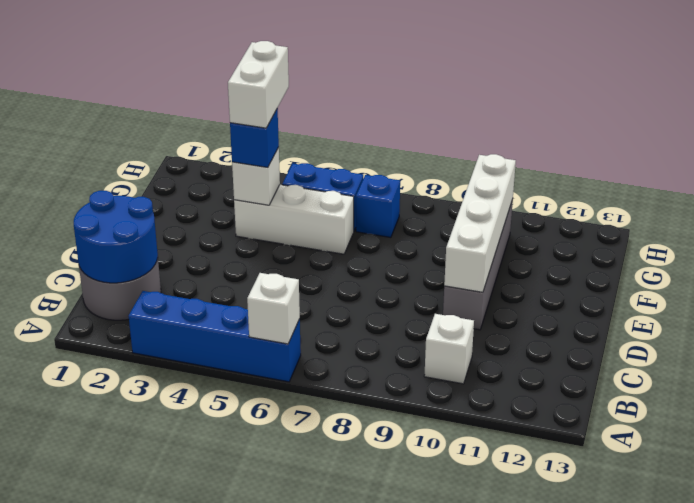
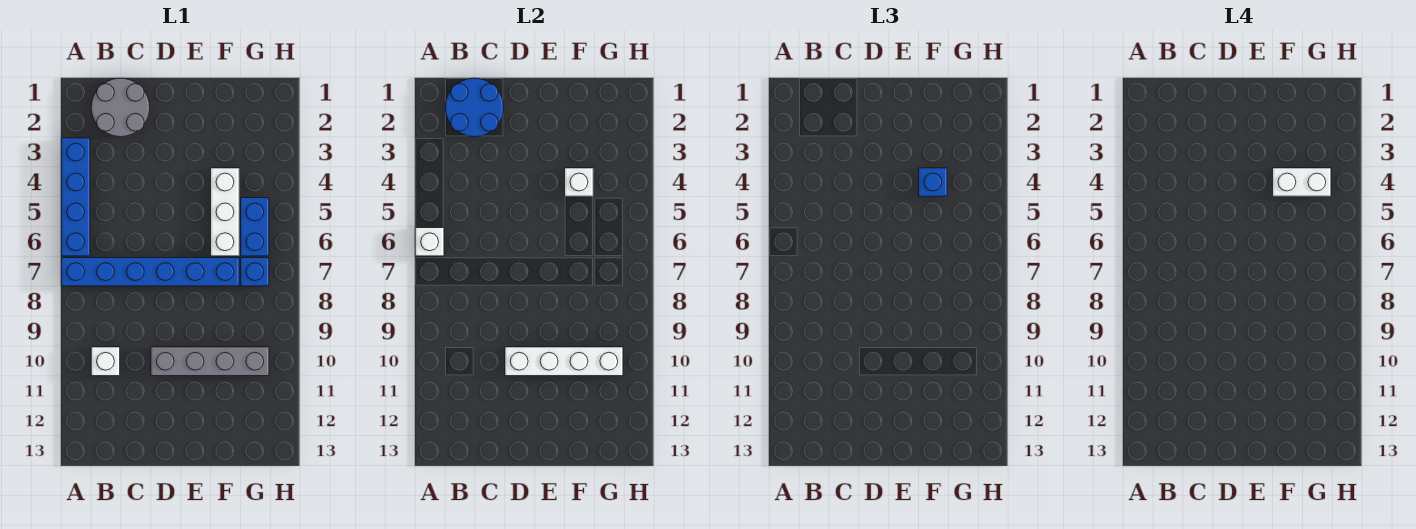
none -> blue brick A7:F7 level 1

